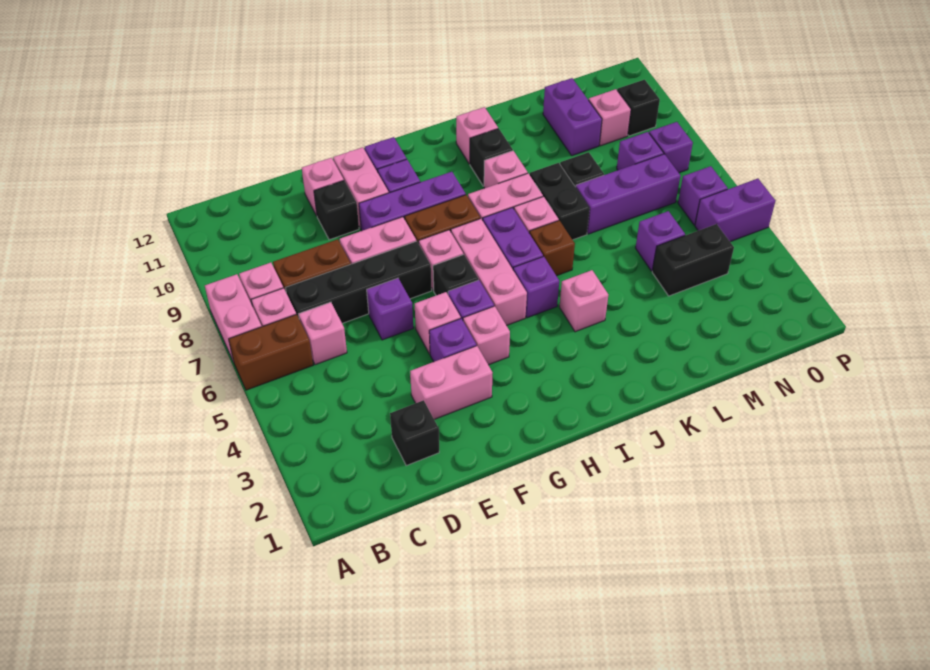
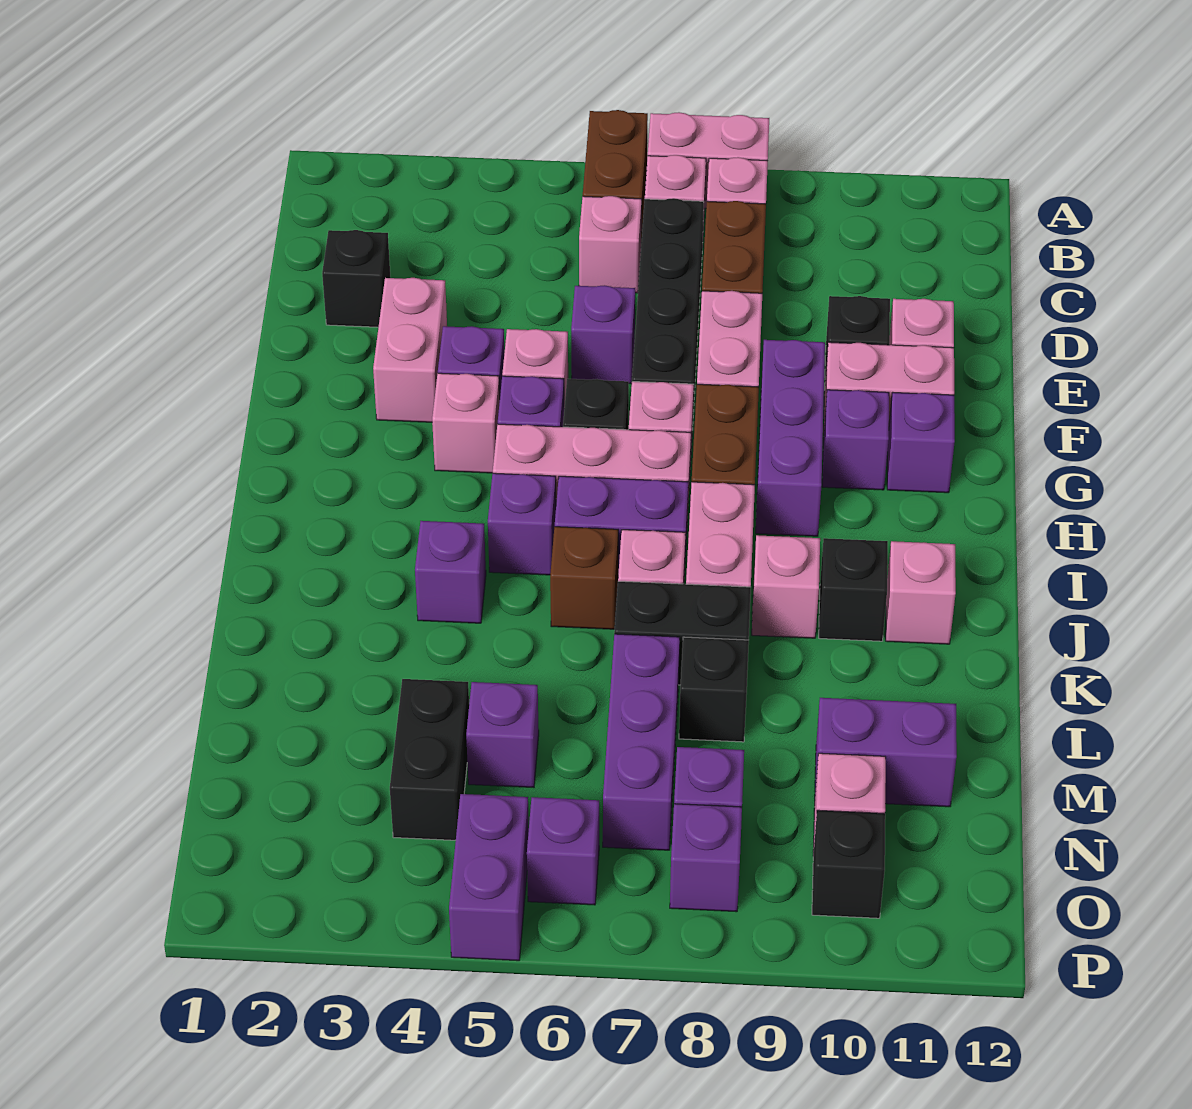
pink brick J4 level 1 -> purple brick J4 level 1

